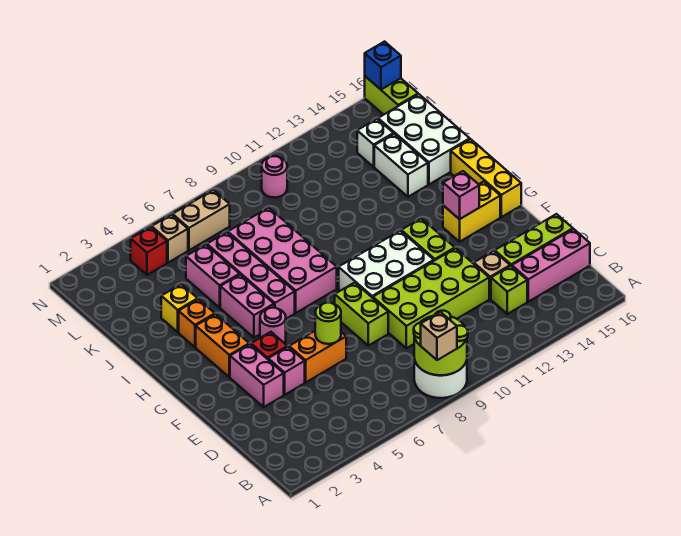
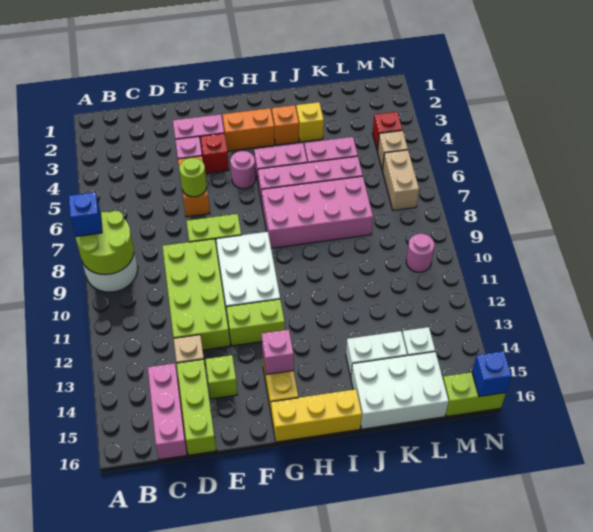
tan brick A8 level 3 -> blue brick A8 level 3
lime brick C13 level 1 -> lime brick E14 level 1

